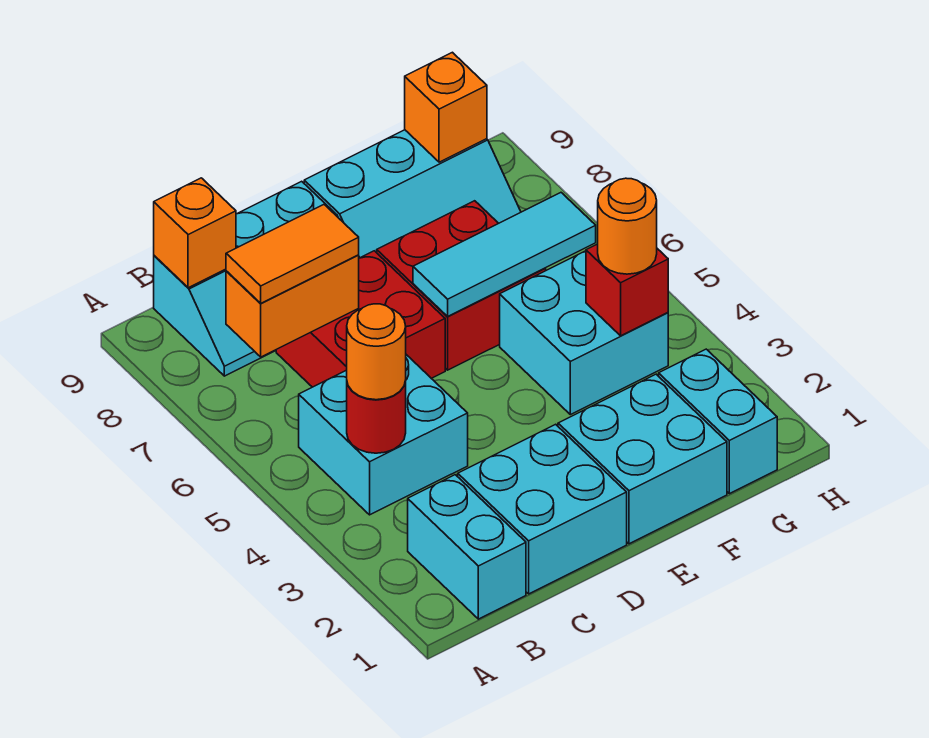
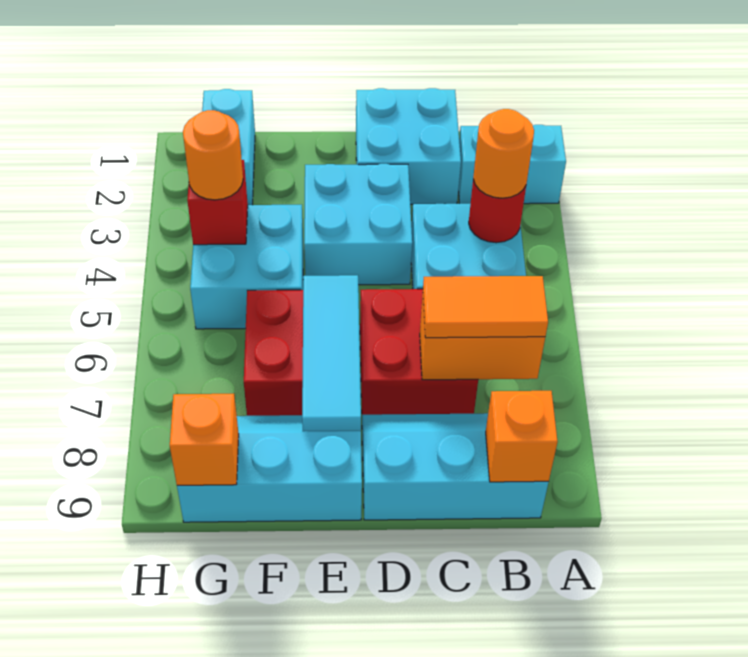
cyan brick B1:B2 level 1 -> cyan brick A2:B2 level 1
cyan brick E1:F2 level 1 -> cyan brick D3:E4 level 1
cyan tile E6:G6 level 2 -> cyan tile E6:E8 level 2

